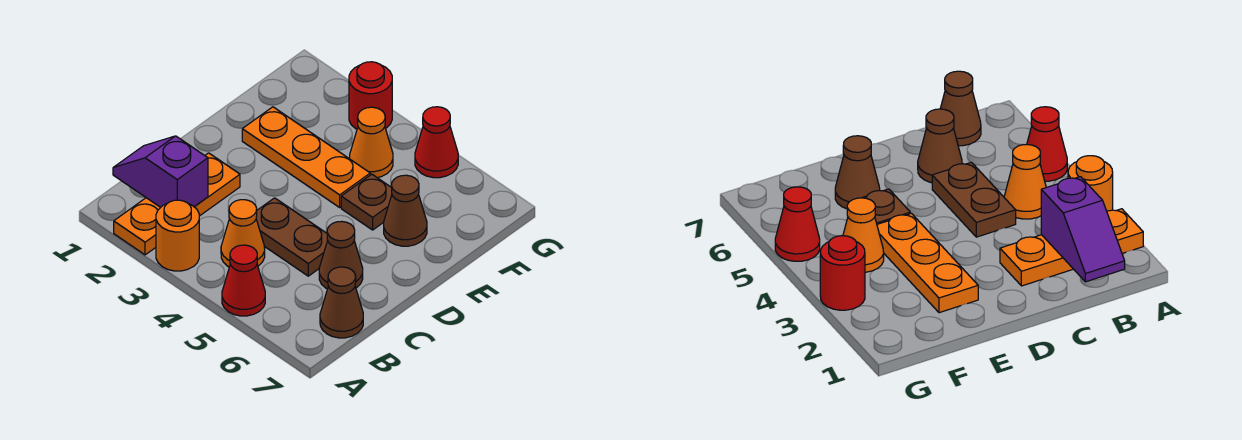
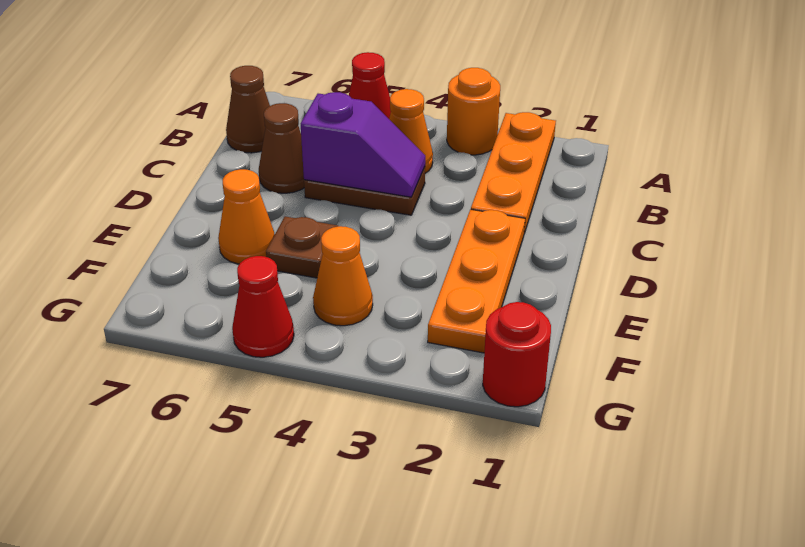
purple slope B1:B2 level 2 top 2 -> purple slope C4:C5 level 2 top 5
orange plate E2:E4 level 1 -> orange plate D2:F2 level 1
brown cone E6 level 1 -> orange cone E6 level 1
red round brick G3 level 1 -> red round brick G1 level 1

